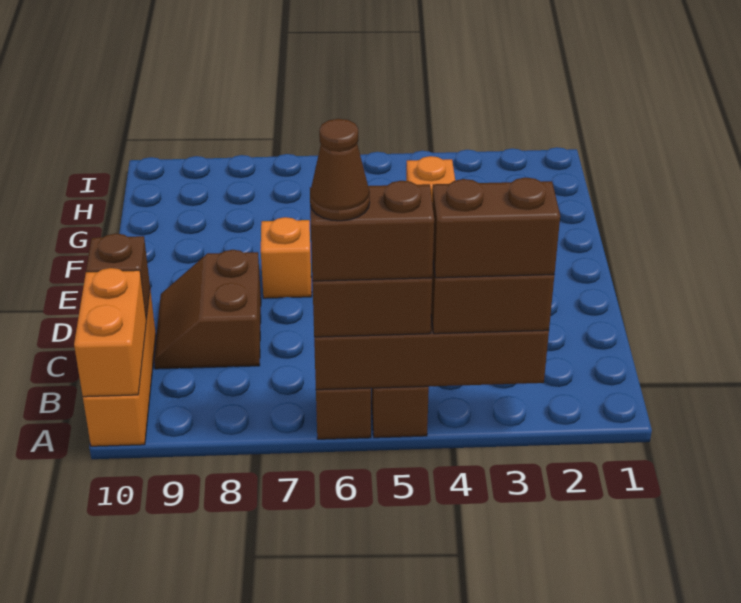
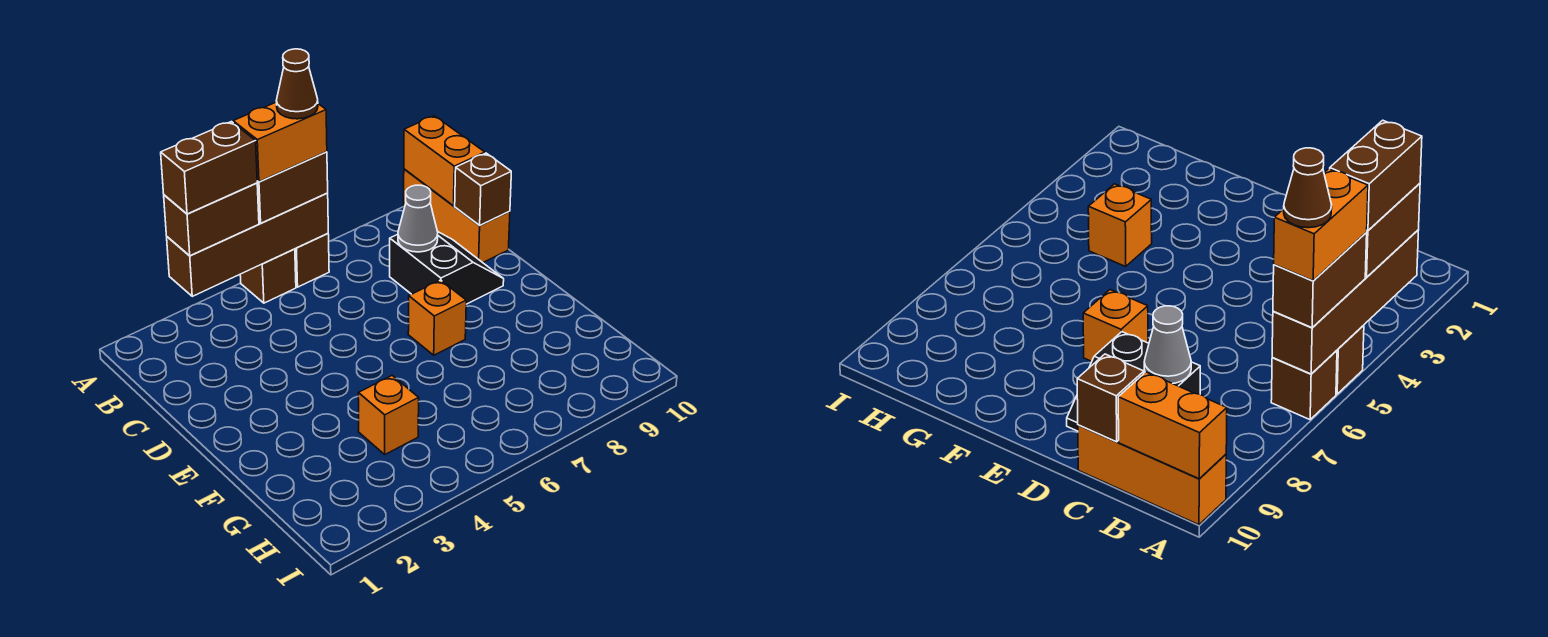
brown brick A5:A6 level 4 -> orange brick A5:A6 level 4
brown slope C8:D9 level 1 top 8 -> black slope C8:D9 level 1 top 8
none -> grey cone C8 level 2

